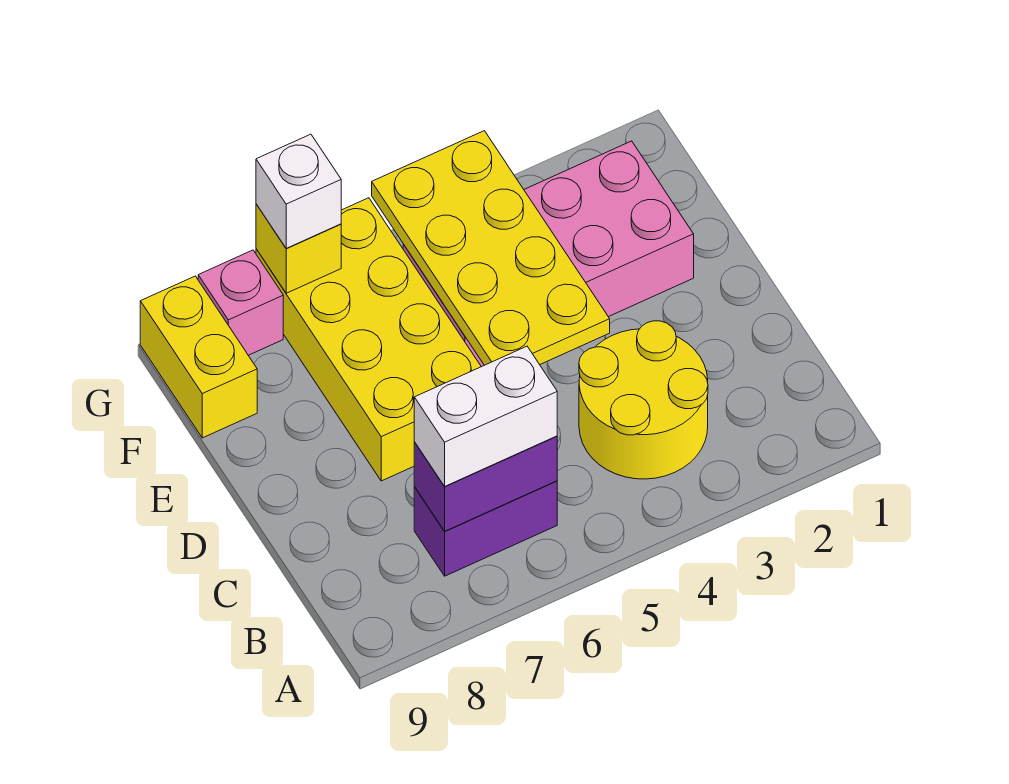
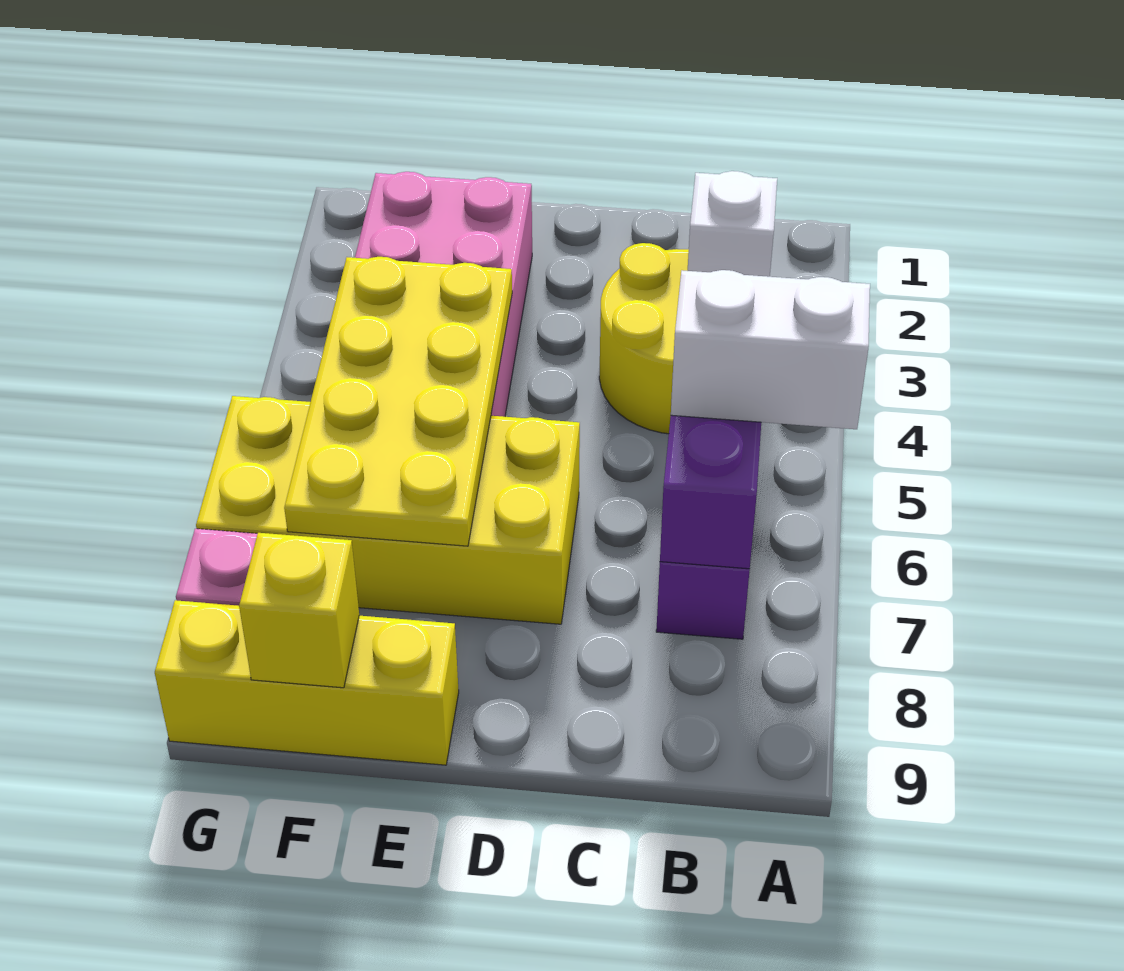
white brick B6:B7 level 3 -> white brick A6:B6 level 3
yellow plate D4:G5 level 2 -> yellow plate E4:F7 level 2
yellow brick F9:G9 level 1 -> yellow brick E9:G9 level 1
yellow brick G7 level 2 -> yellow brick F9 level 2
white brick G7 level 3 -> white brick B3 level 2

